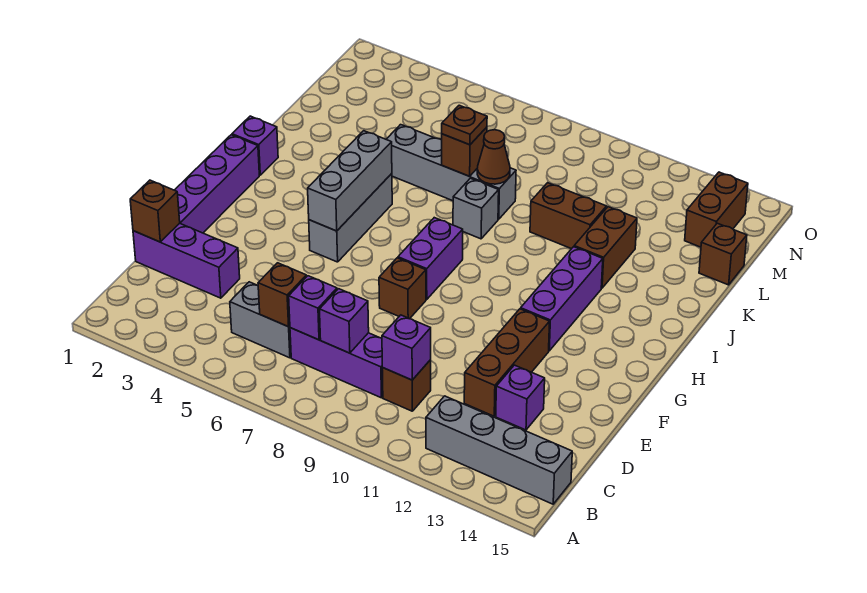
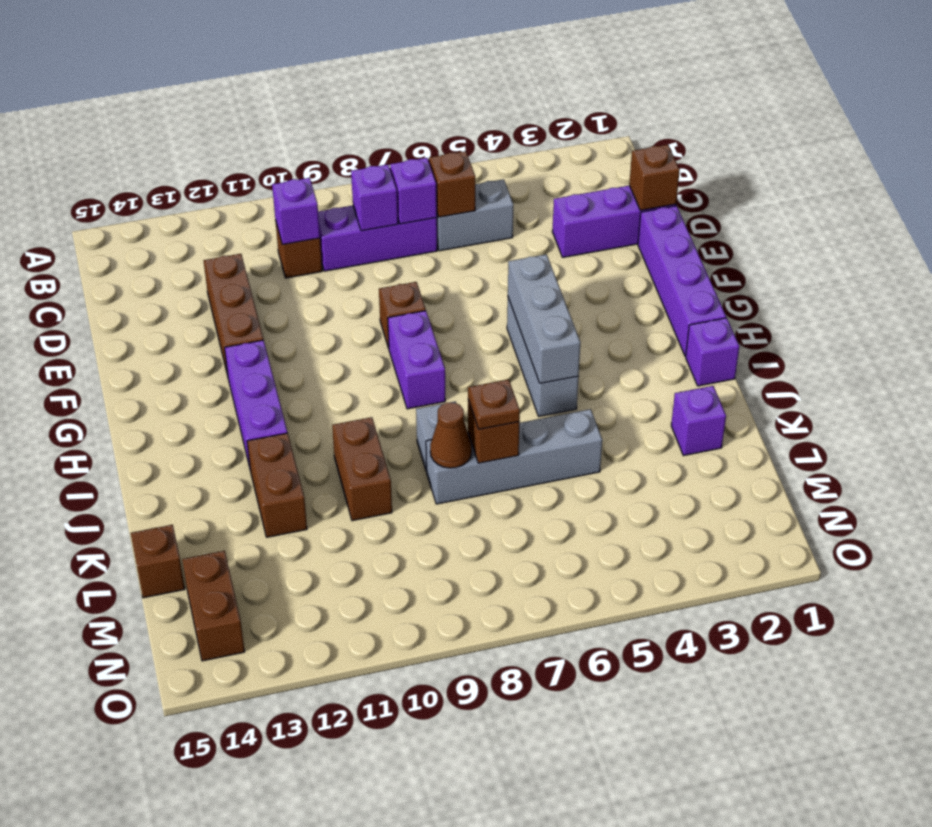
grey brick B12:B15 level 1 -> none
purple brick D13 level 1 -> purple brick K2 level 1
brown brick K10:K11 level 1 -> brown brick J10:K10 level 1

